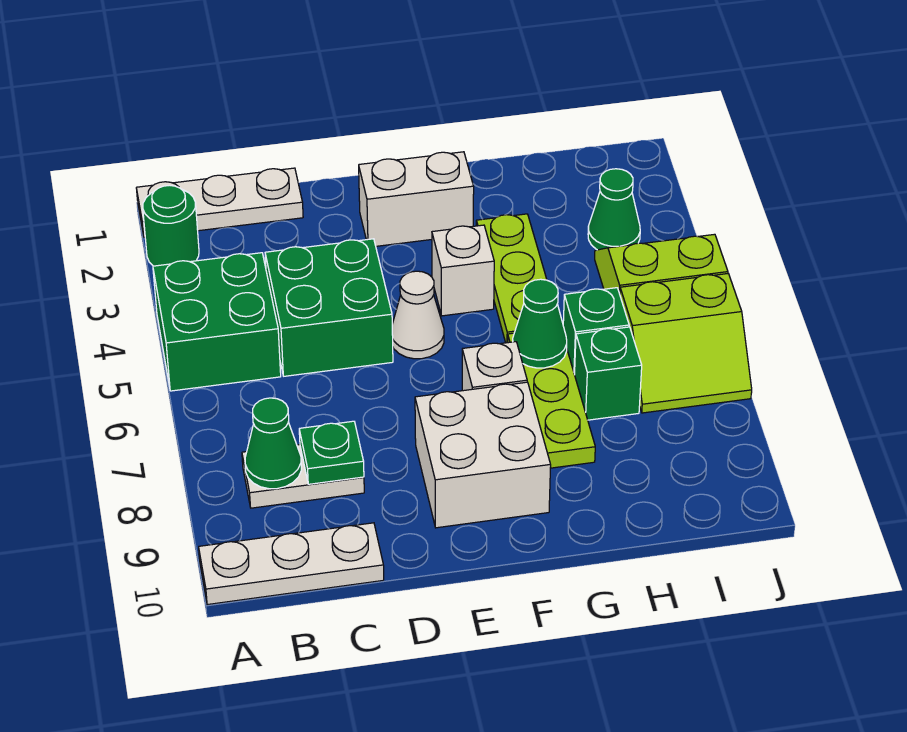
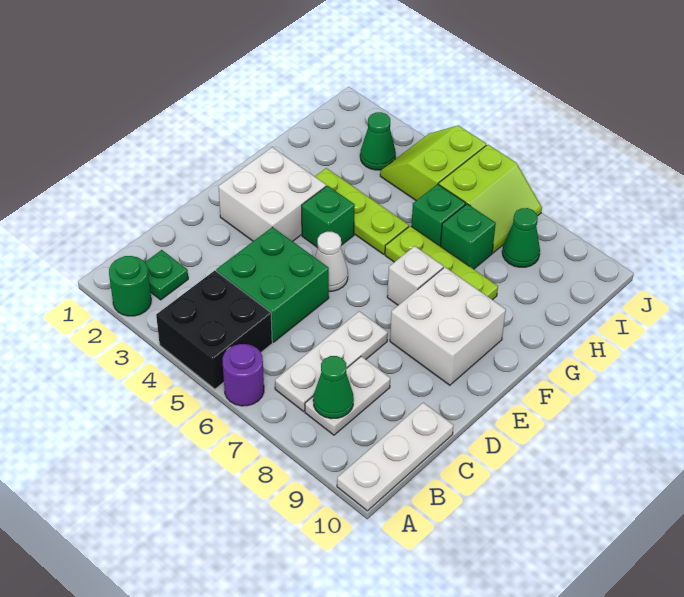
white plate A1:C1 level 1 -> white plate B7:D7 level 1
green brick A4:B5 level 1 -> black brick A4:B5 level 1
none -> purple round brick A6 level 1
green plate C8 level 2 -> green plate B2 level 1
white brick E2:F2 level 1 -> white brick E2:F3 level 1
white brick F4 level 1 -> green brick F4 level 1
green cone G6 level 2 -> green cone I8 level 1

